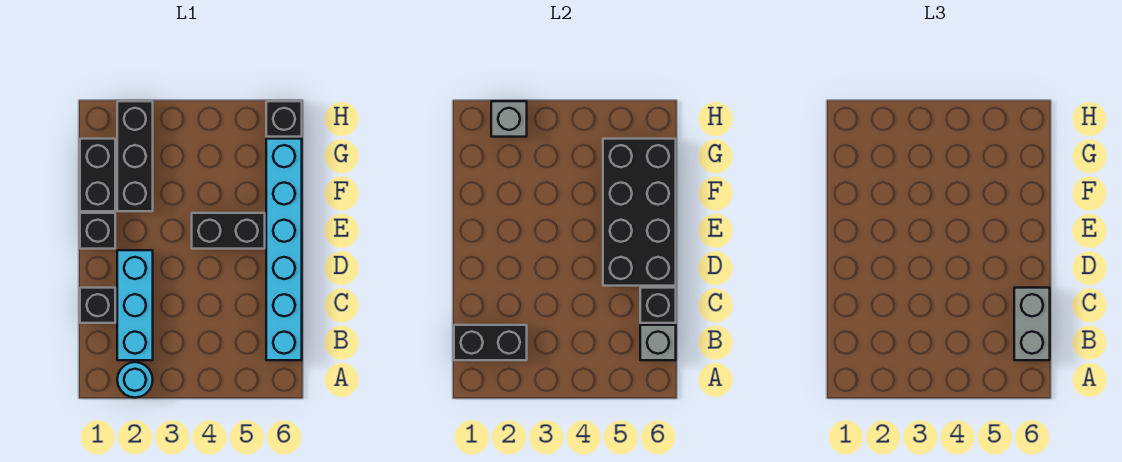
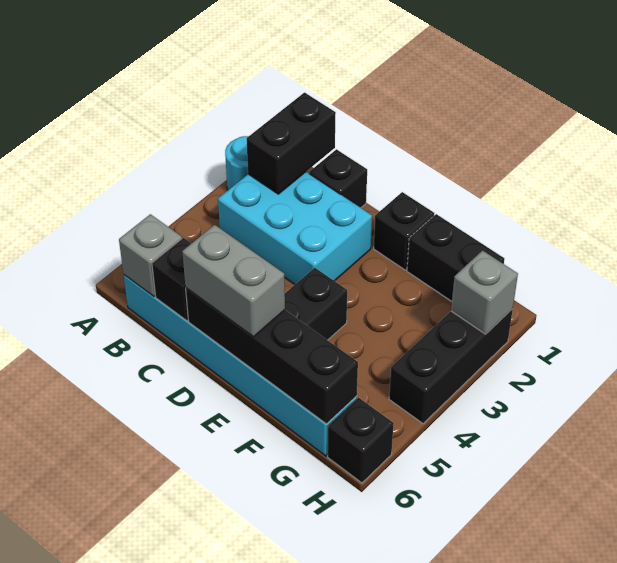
cyan brick B2:D2 level 1 -> cyan brick B2:D3 level 1
grey brick B6:C6 level 3 -> grey brick D6:E6 level 3
black brick D5:G6 level 2 -> black brick D6:G6 level 2
black brick F2:H2 level 1 -> black brick H2:H4 level 1

